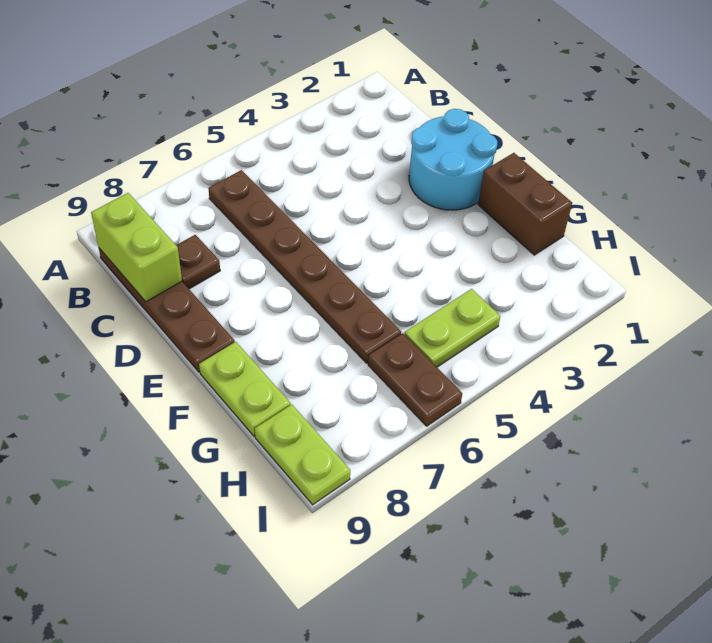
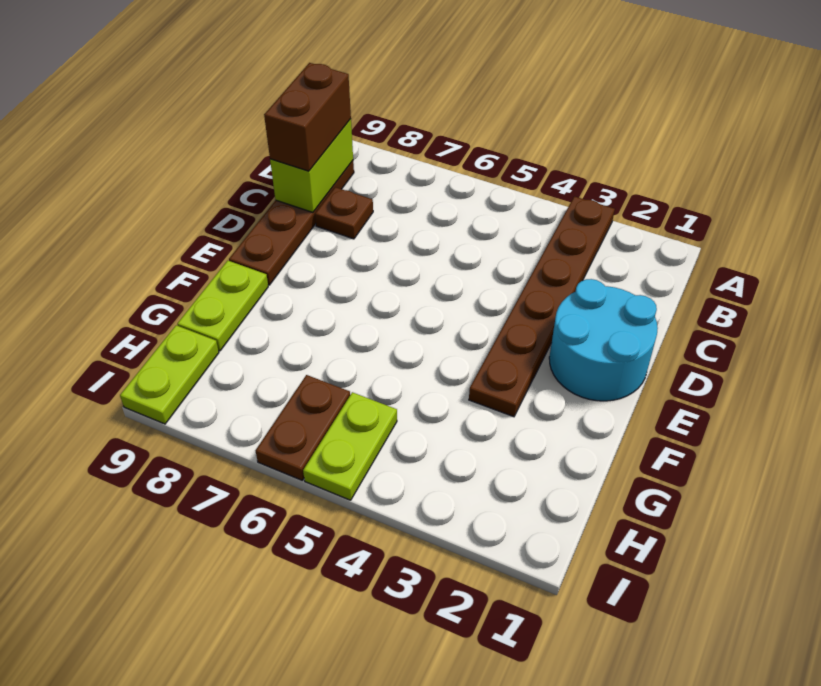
brown plate B6:G6 level 1 -> brown plate A3:F3 level 1
brown brick F1:G1 level 1 -> brown brick B9:C9 level 3
lime plate H4:H5 level 1 -> lime plate H5:I5 level 1

